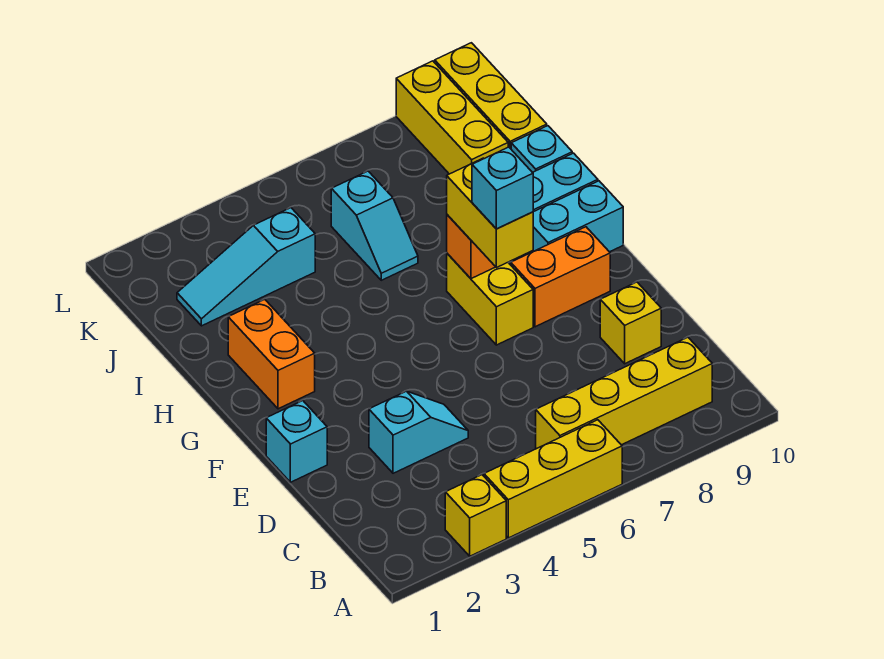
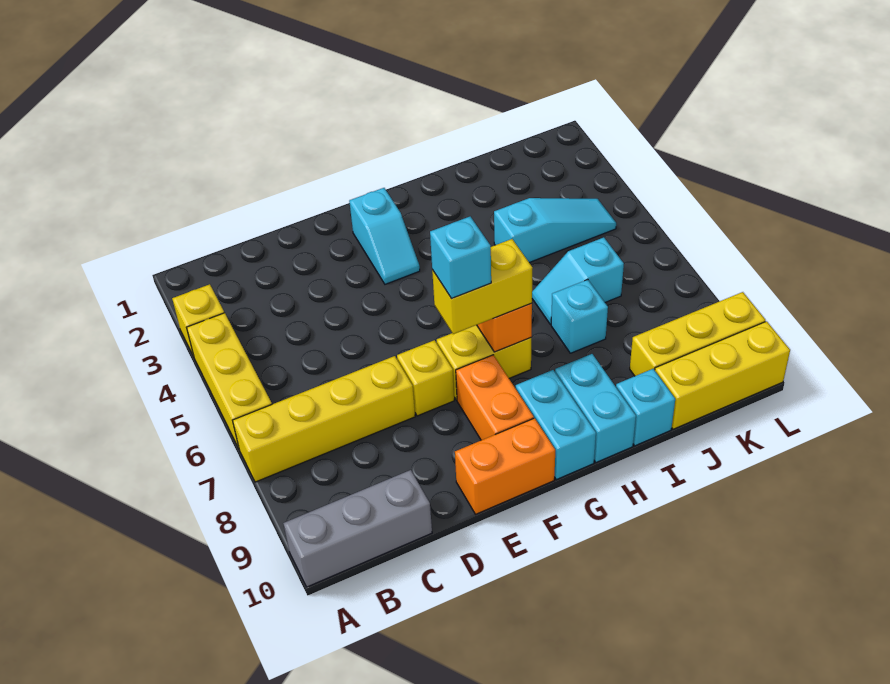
none -> grey brick A10:C10 level 1
yellow brick B6:B9 level 1 -> yellow brick A7:D7 level 1
cyan slope D3:D4 level 1 top 3 -> cyan slope F2:F3 level 1 top 2
yellow brick D9 level 1 -> yellow brick E7 level 1
cyan brick E1 level 1 -> cyan brick I7 level 1
orange brick G2:H2 level 1 -> orange brick E10:F10 level 1
cyan slope J2:J4 level 1 top 4 -> cyan slope I4:K4 level 1 top I

